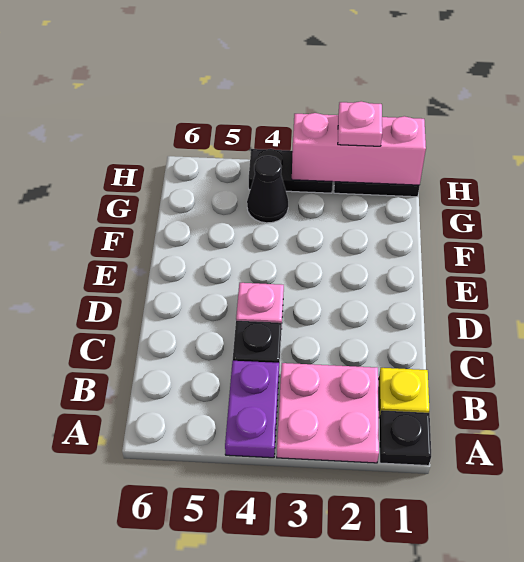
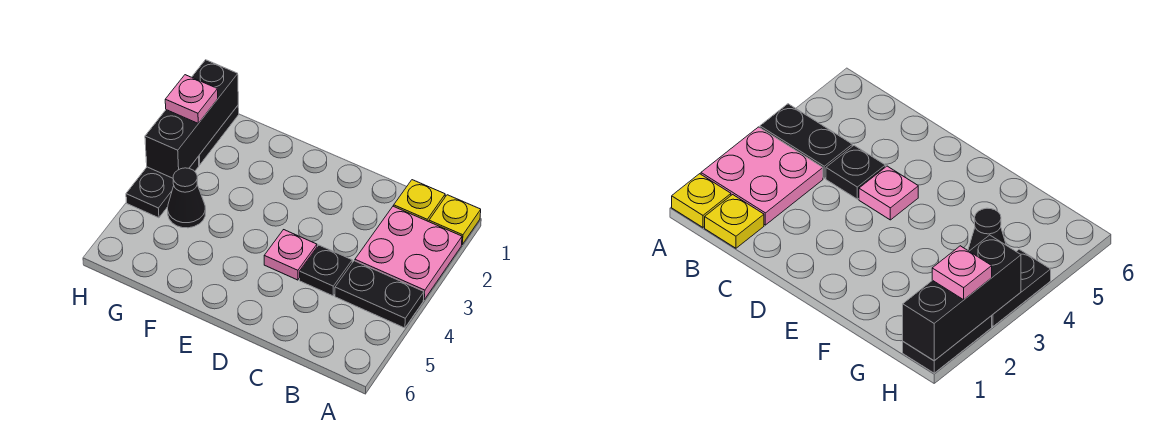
black plate A1 level 1 -> yellow plate A1 level 1
purple plate A4:B4 level 1 -> black plate A4:B4 level 1
pink brick H1:H3 level 2 -> black brick H1:H3 level 2

